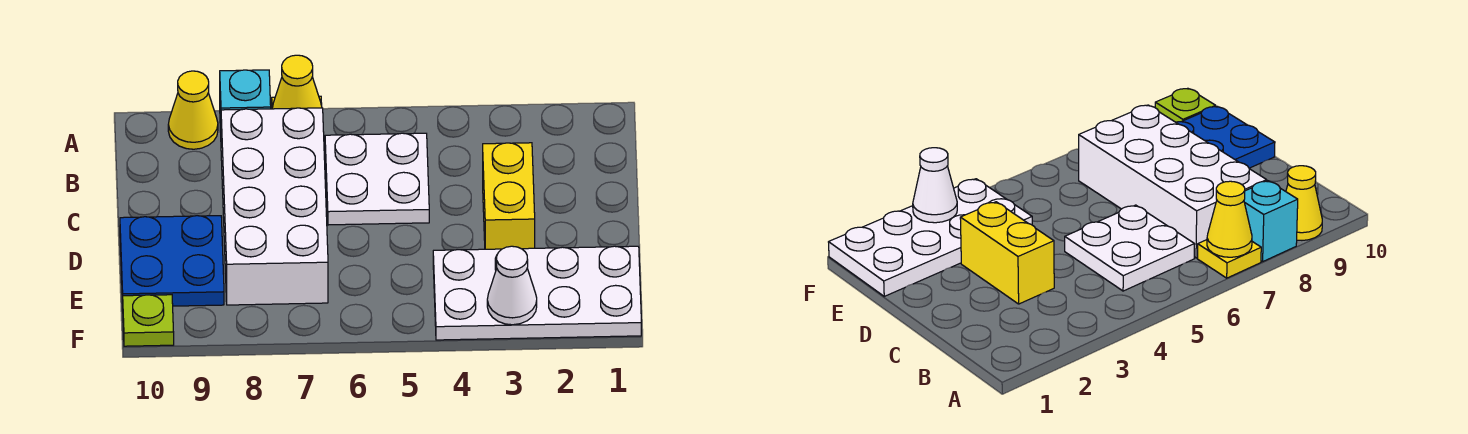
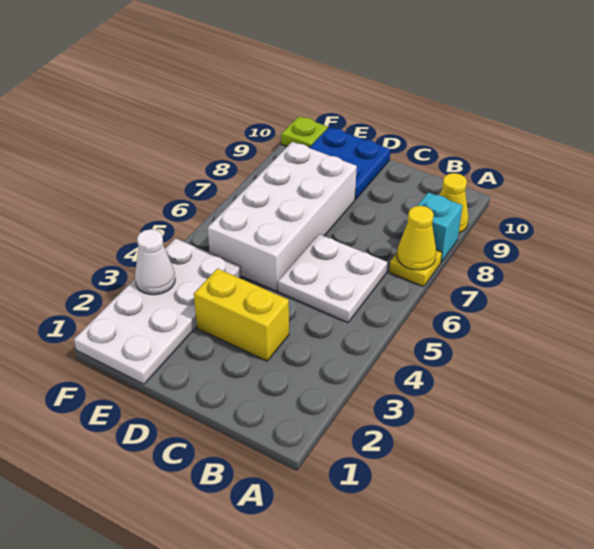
white brick B7:E8 level 1 -> white brick D5:E8 level 1

